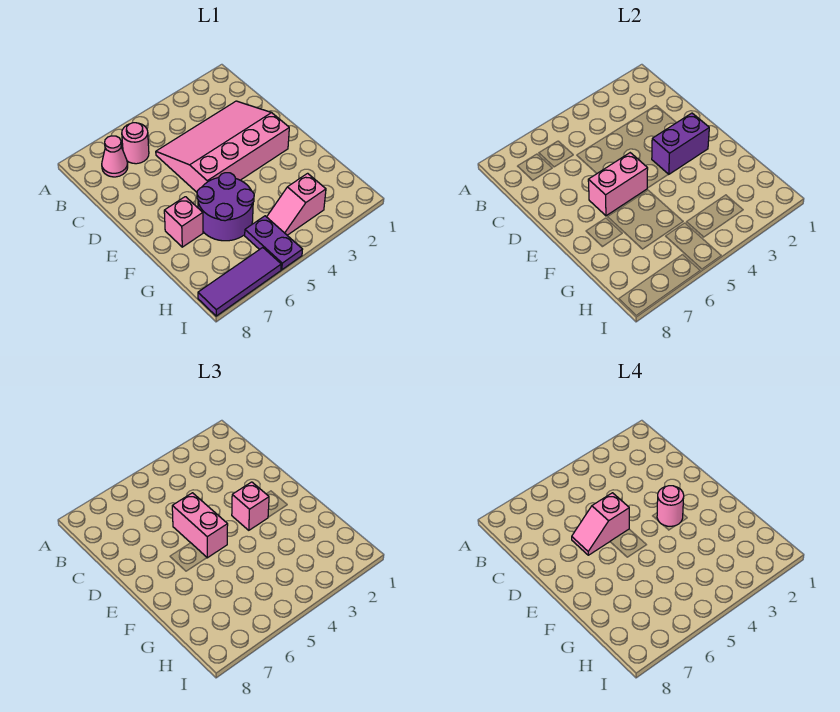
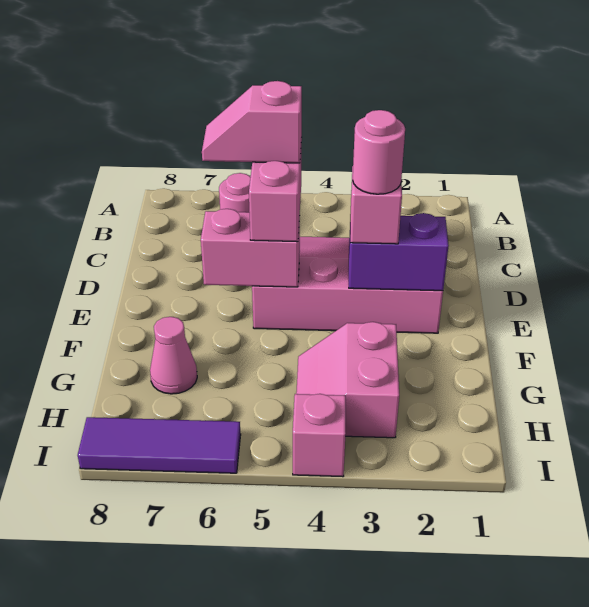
pink cone B7 level 1 -> pink cone G7 level 1
purple round brick F5:G6 level 1 -> none
pink brick F7 level 1 -> pink brick I4 level 1
pink slope H3:H4 level 1 top 3 -> pink slope G3:H4 level 1 top 3
purple plate H5:I5 level 1 -> none

